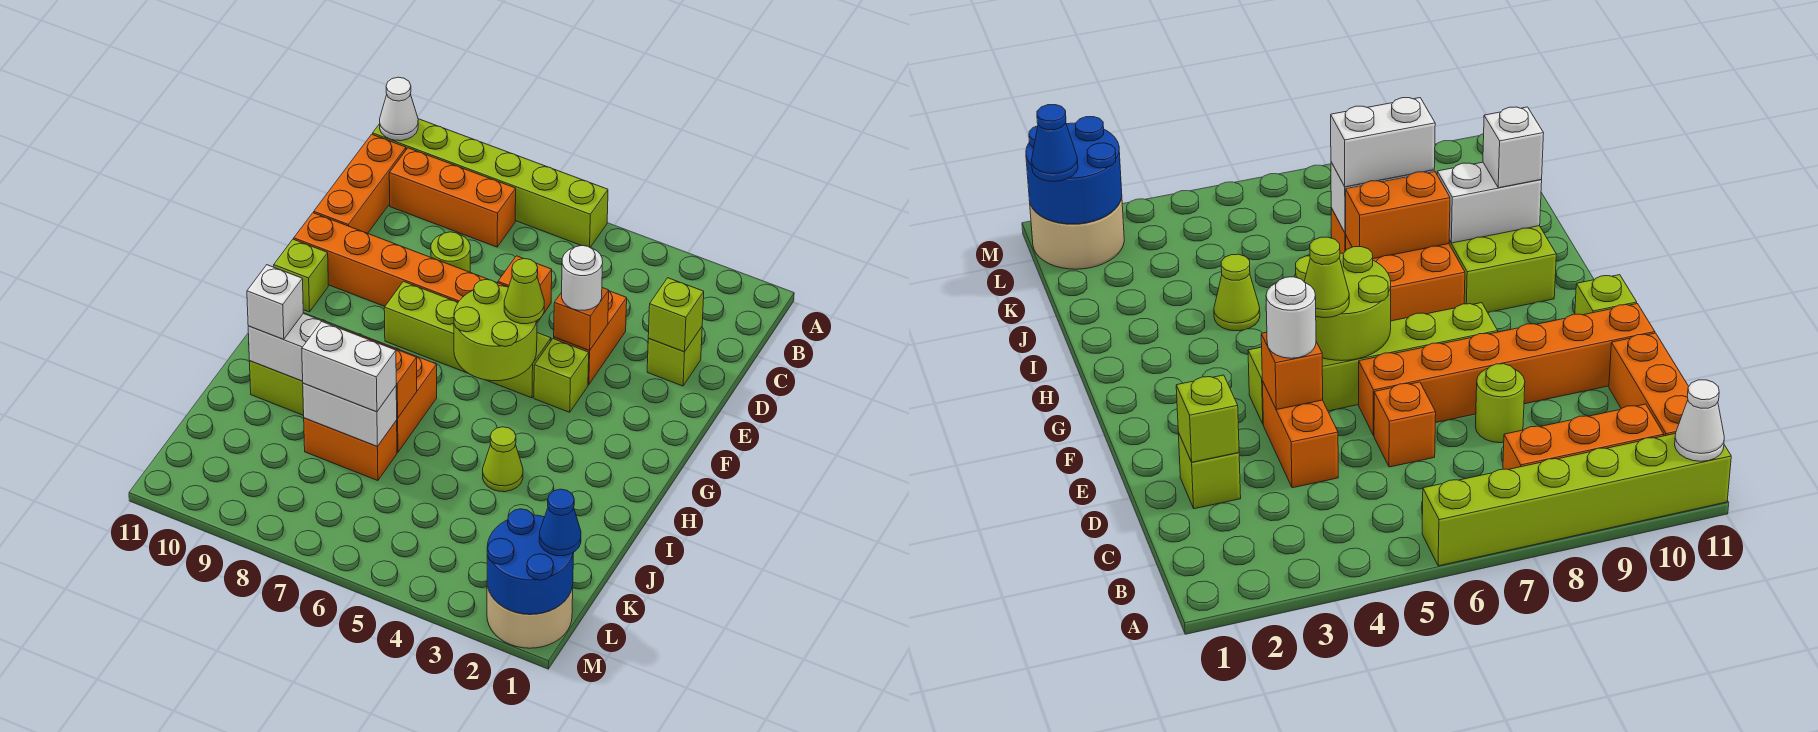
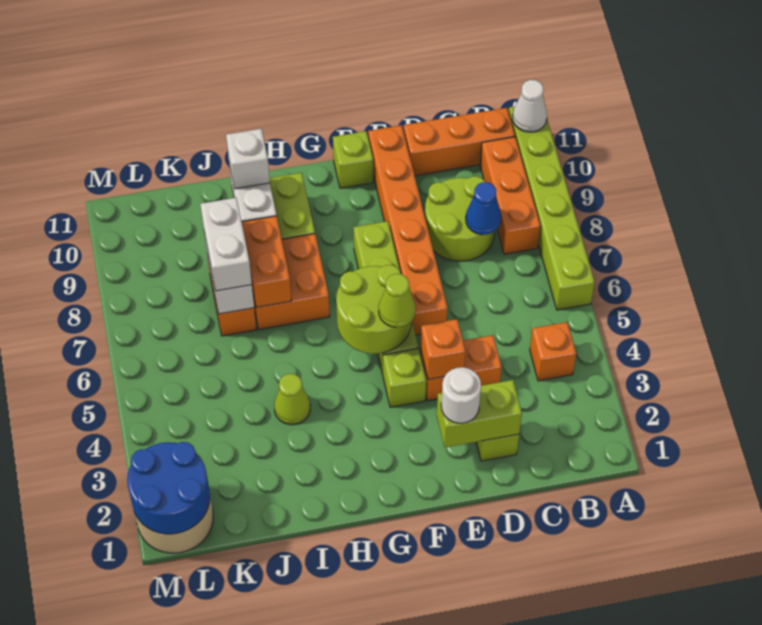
lime brick D2 level 2 -> lime brick D2:E2 level 2
orange brick D6 level 1 -> orange brick B4 level 1
lime round brick D8 level 1 -> lime round brick C8:D9 level 1
white round brick E4 level 3 -> white round brick E2 level 3
blue cone L1 level 3 -> blue cone C8 level 2

